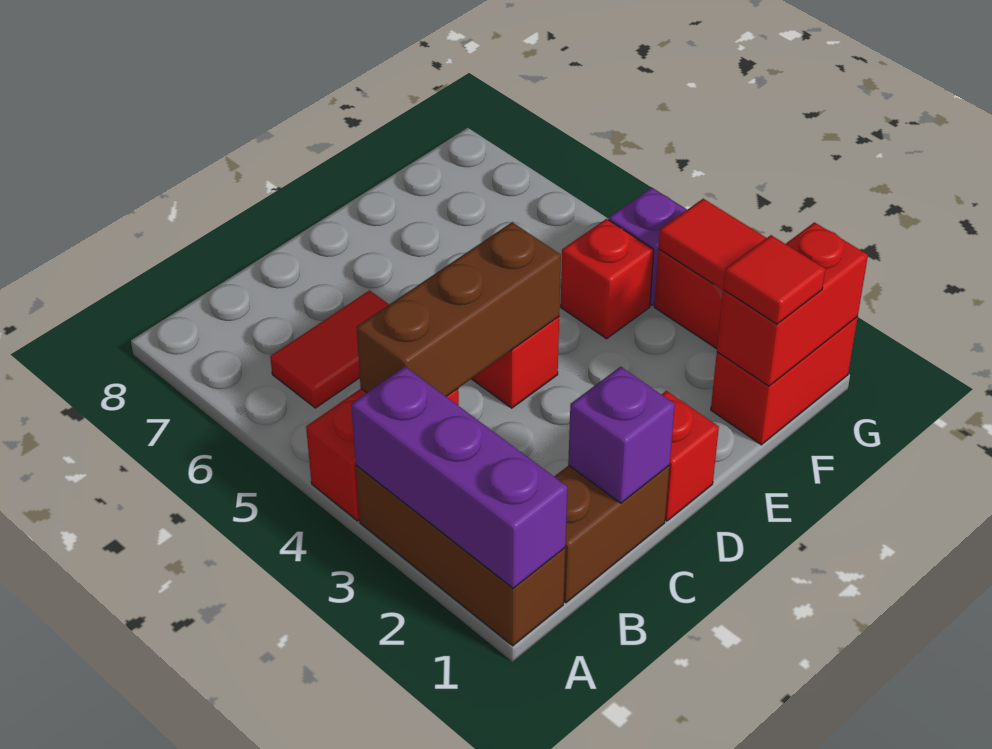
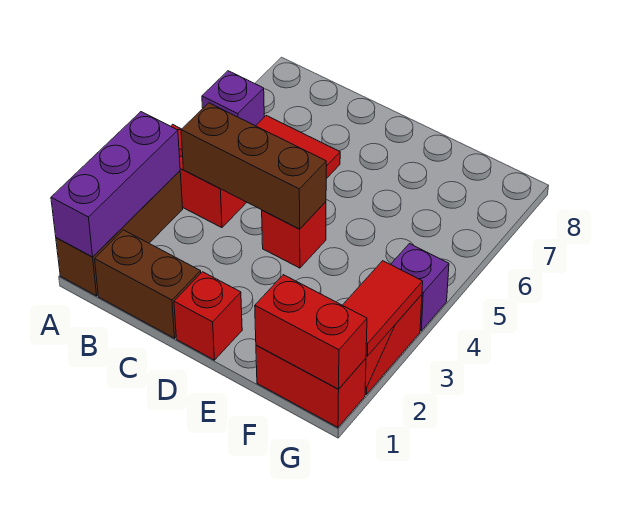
purple brick C1 level 2 -> purple brick A6 level 1
red tile F1 level 3 -> none
red brick F4 level 1 -> none

